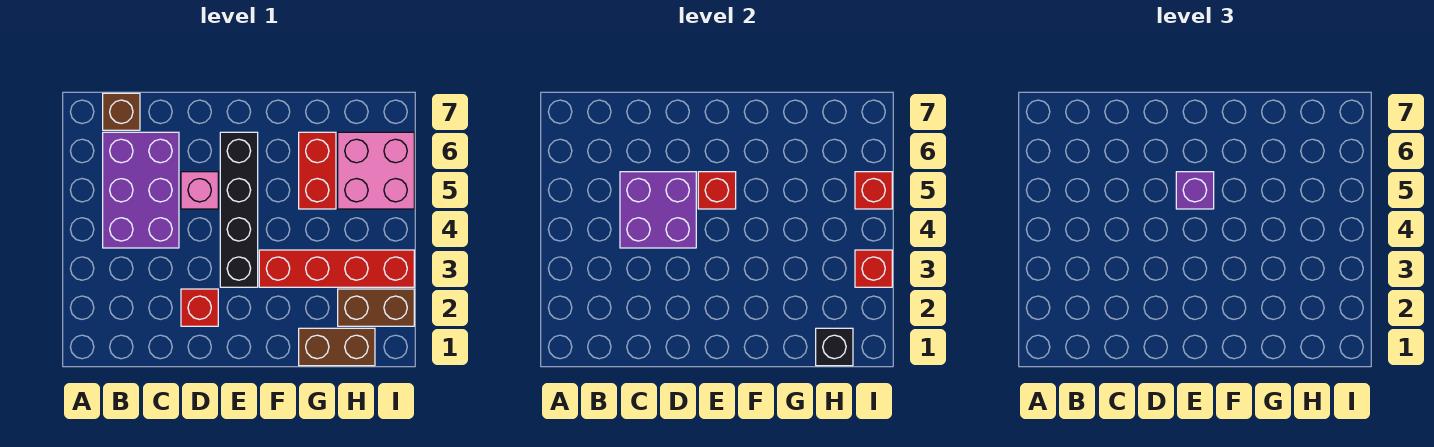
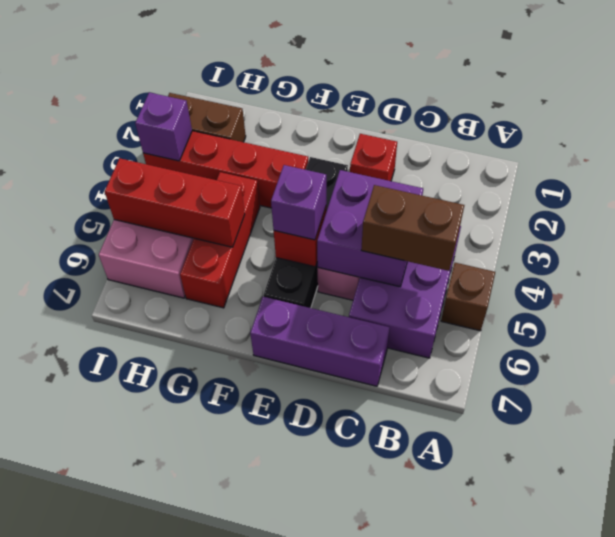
brown brick B7 level 1 -> brown brick A5 level 1
none -> purple brick C7:E7 level 1
brown brick G1:H1 level 1 -> brown brick B5:C5 level 3
red brick G5:G6 level 1 -> red brick G4:G6 level 1
black brick H1 level 2 -> none
red brick I3 level 2 -> purple brick I3 level 2
red brick I5 level 2 -> red brick G5:I5 level 2

